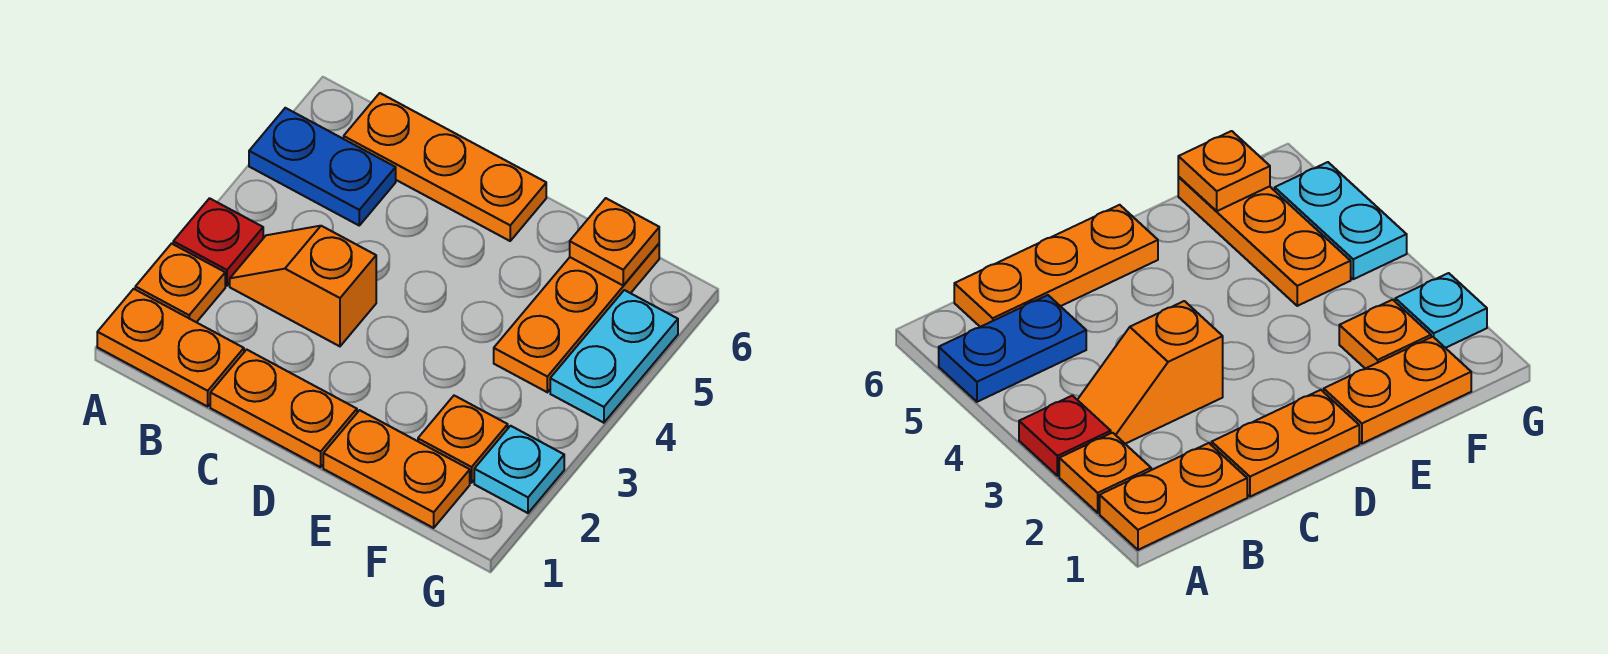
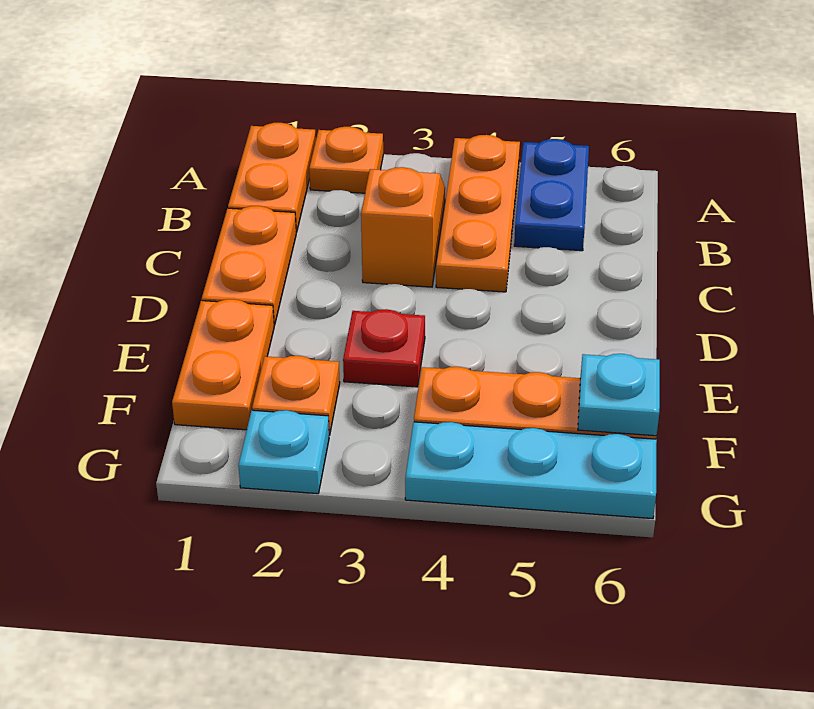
red plate A3 level 1 -> red plate E3 level 1
orange plate B6:D6 level 1 -> orange plate A4:C4 level 1
orange plate F6 level 2 -> cyan plate F6 level 2
cyan plate G4:G5 level 1 -> cyan plate G4:G6 level 1

